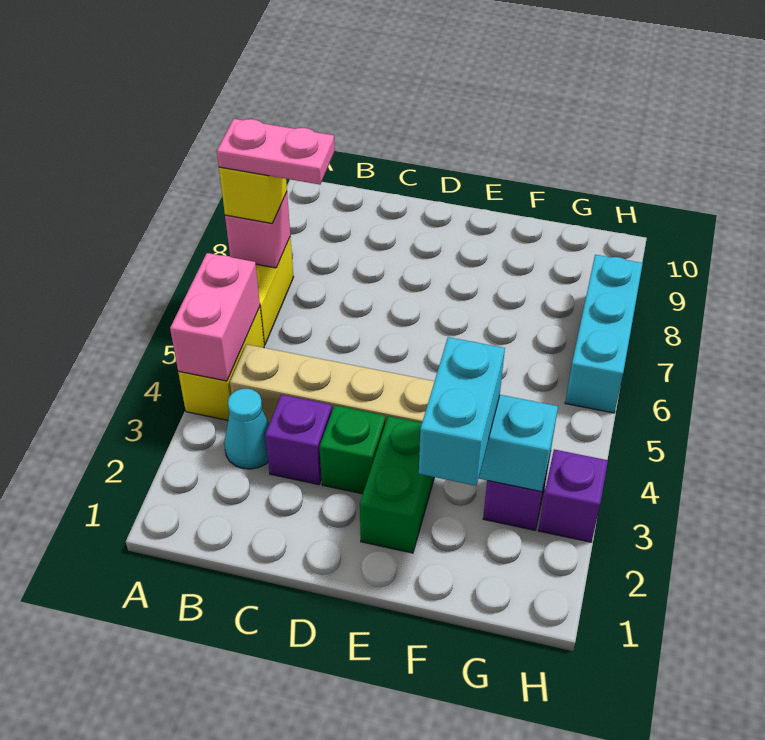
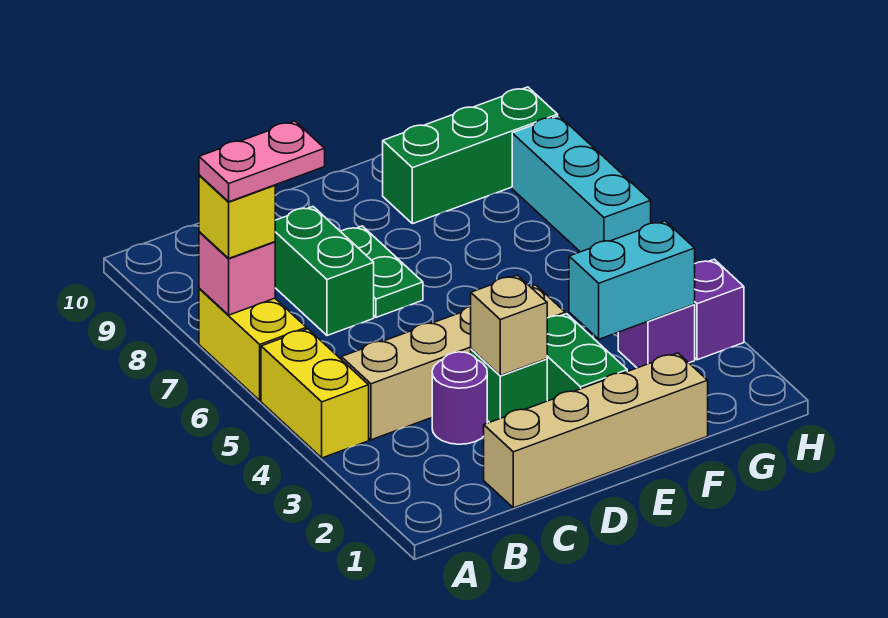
pink brick A4:A5 level 2 -> none
cyan cone B3 level 1 -> none
none -> tan brick C1:F1 level 1
purple brick C3 level 1 -> purple round brick C3 level 1
none -> green brick C7:C8 level 1
none -> tan brick D3 level 2
none -> green plate D7:D8 level 1
cyan brick F2:F3 level 3 -> none
none -> green brick F9:H9 level 1

